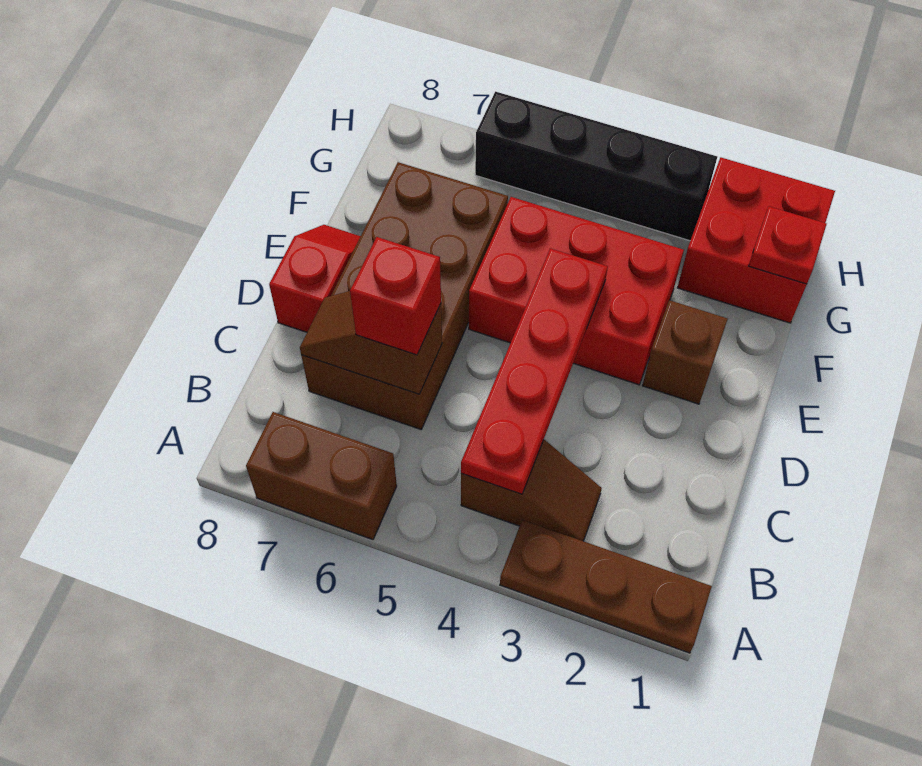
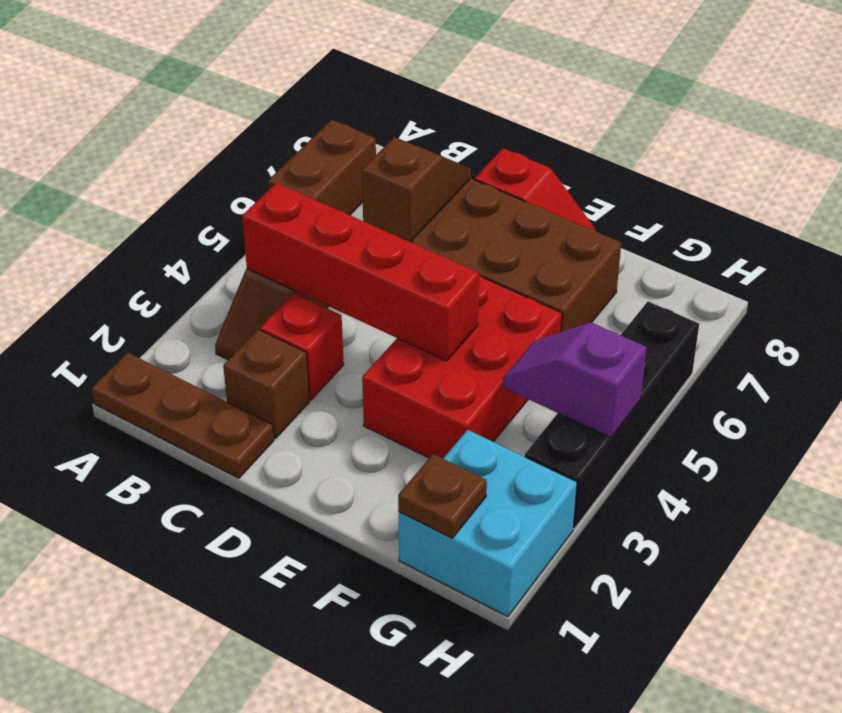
brown plate A1:A3 level 1 -> brown plate A1:C1 level 1
red plate B4:E4 level 2 -> red brick B4:E4 level 2
red brick C6 level 3 -> red brick C3 level 1
brown brick E2 level 1 -> brown brick C2 level 1
red brick G1:H2 level 1 -> cyan brick G1:H2 level 1
red plate G1 level 2 -> brown plate G1 level 2
none -> purple slope G4:H4 level 2 top H

